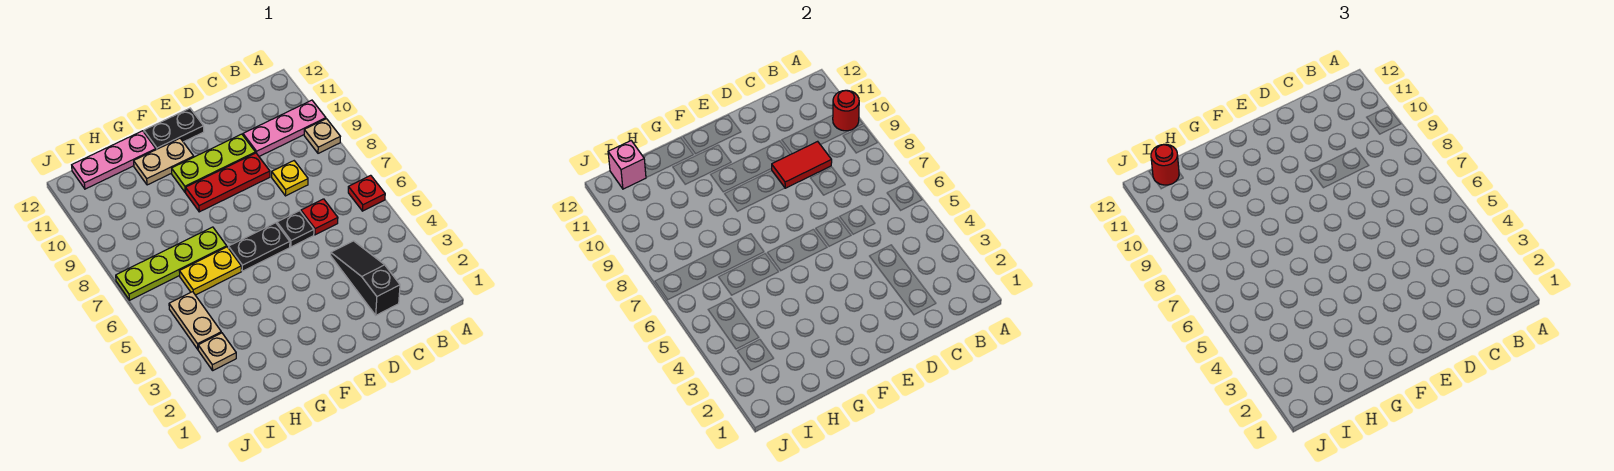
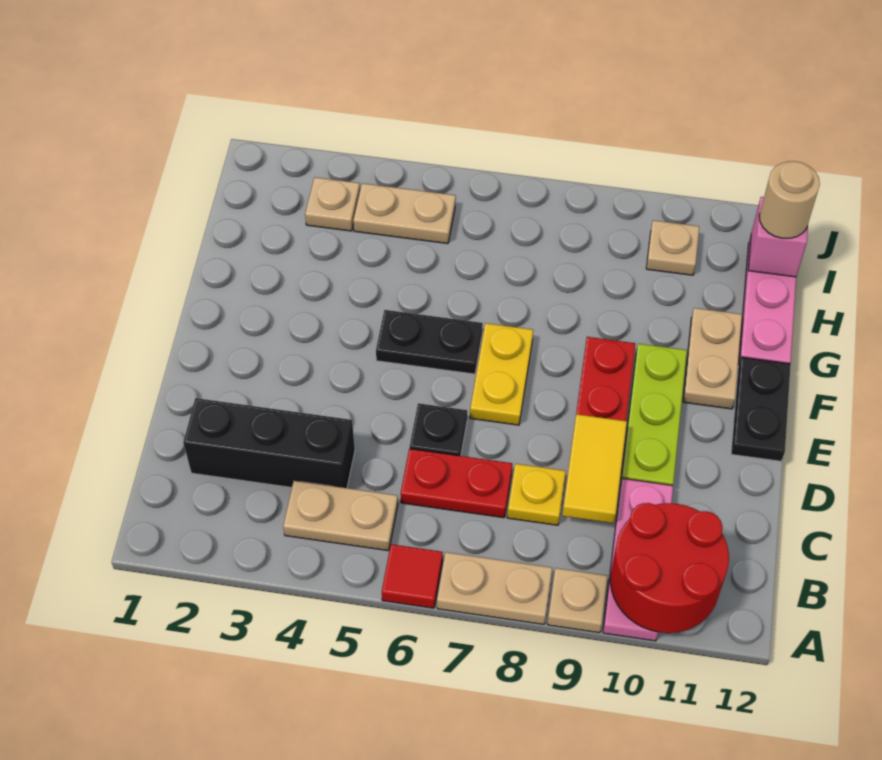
red plate A6 level 1 -> red tile A6 level 1
none -> tan plate A7:A8 level 1
red round brick A10 level 2 -> red round brick A10:B11 level 2
none -> tan plate B4:B5 level 1
black slope C2:C4 level 1 top 2 -> black brick C2:C4 level 1
red plate C6 level 1 -> red plate C6:C7 level 1
red tile C9:D9 level 2 -> yellow tile C9:D9 level 2
black plate E6:F6 level 1 -> black plate F5:F6 level 1
yellow plate G6:H6 level 1 -> yellow plate E7:F7 level 1
lime plate G7:J7 level 1 -> none
none -> tan plate I10 level 1
red round brick I12 level 3 -> tan round brick I12 level 3

